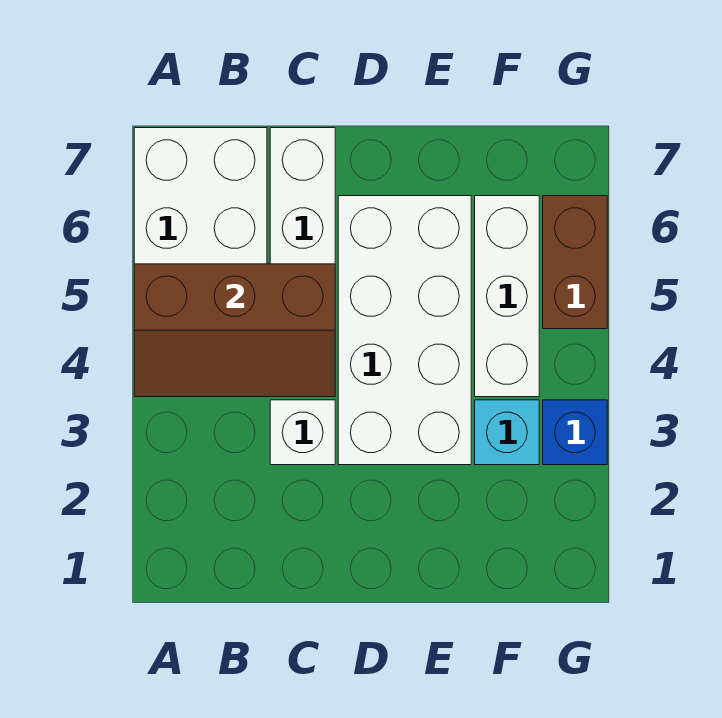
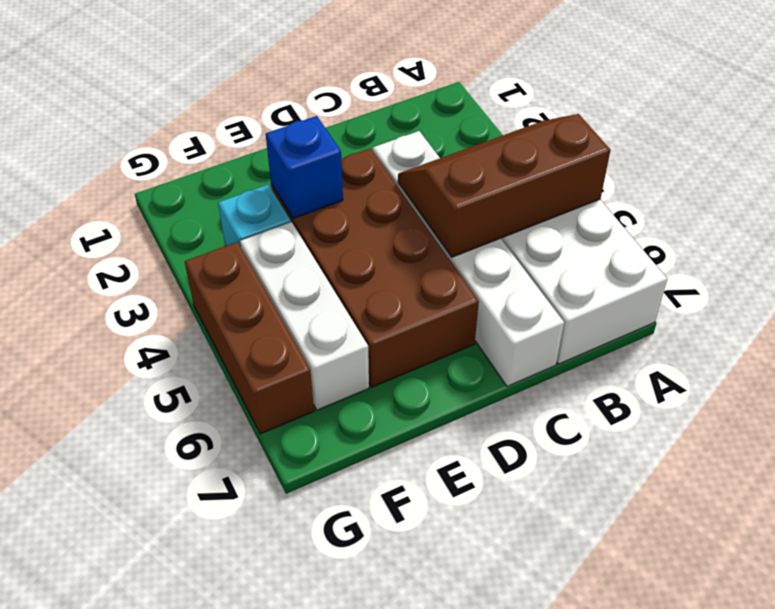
white brick D3:E6 level 1 -> brown brick D3:E6 level 1
blue brick G3 level 1 -> blue brick E3 level 2
brown brick G5:G6 level 1 -> brown brick G4:G6 level 1

